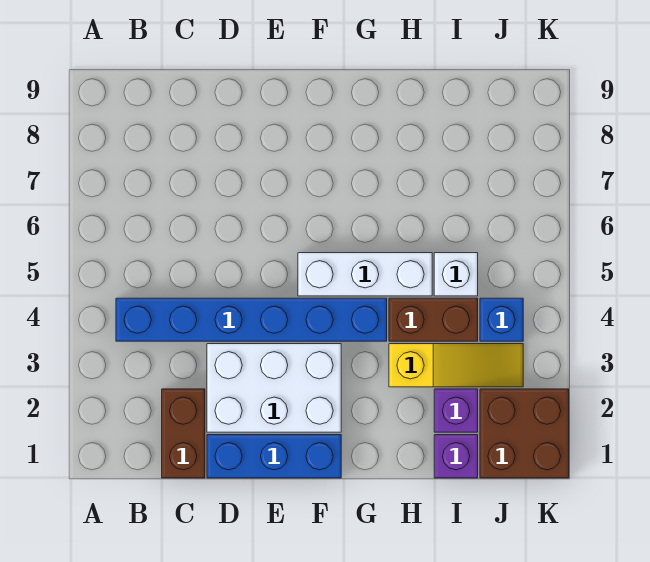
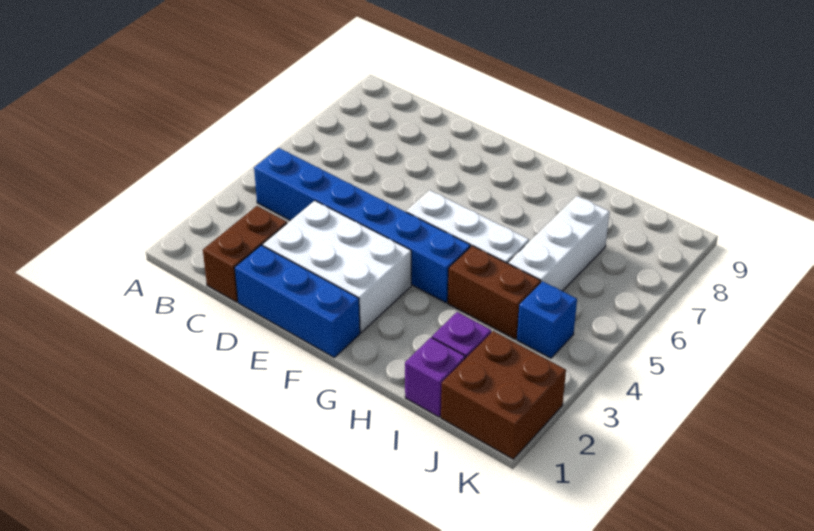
yellow slope H3:J3 level 1 top H -> none
white brick I5 level 1 -> white brick I5:I7 level 1

